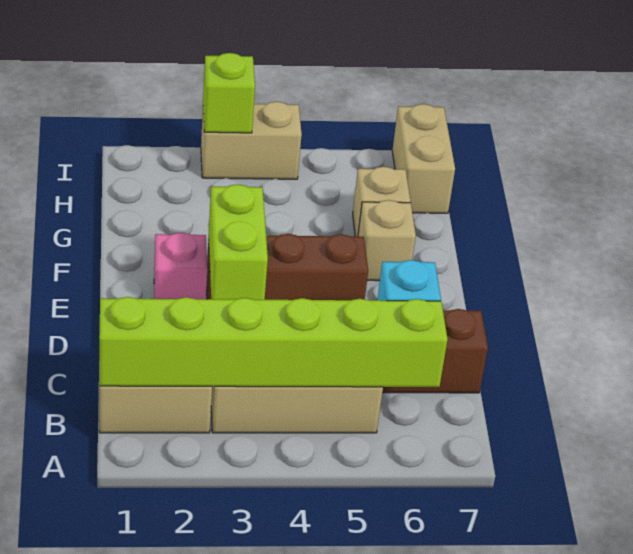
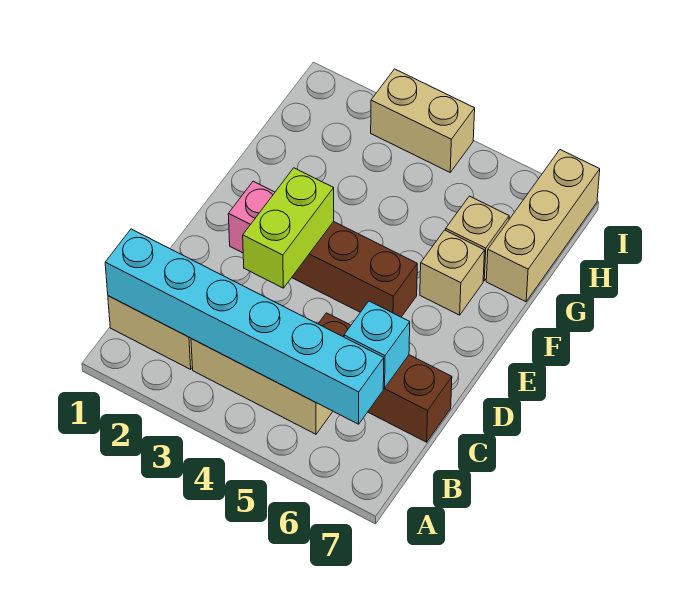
lime brick B1:B6 level 2 -> cyan brick B1:B6 level 2
tan brick H7:I7 level 1 -> tan brick G7:I7 level 1
lime brick I3 level 2 -> none

